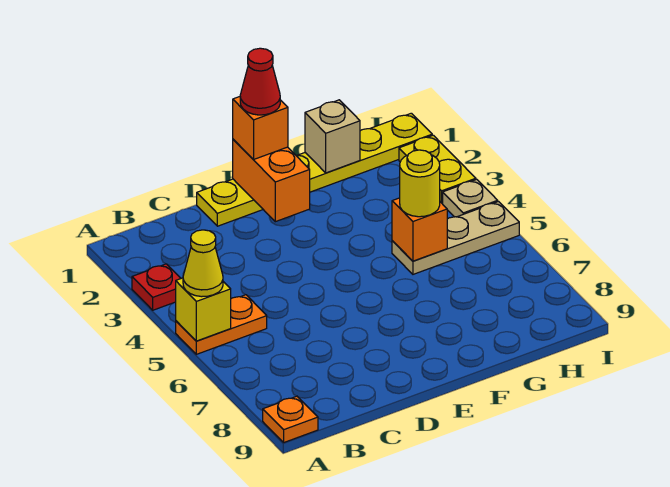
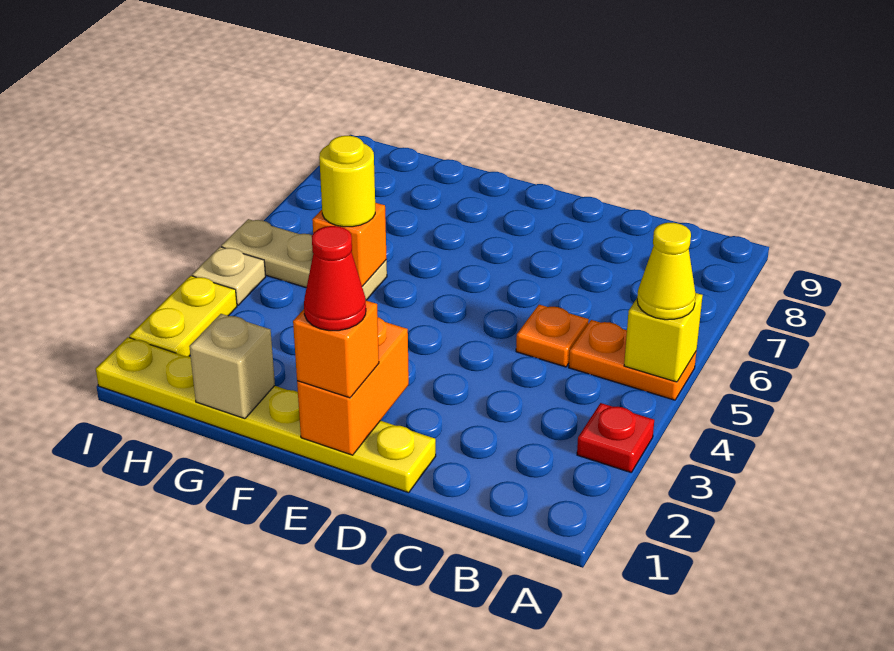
orange plate A9 level 1 -> orange plate C5 level 1

